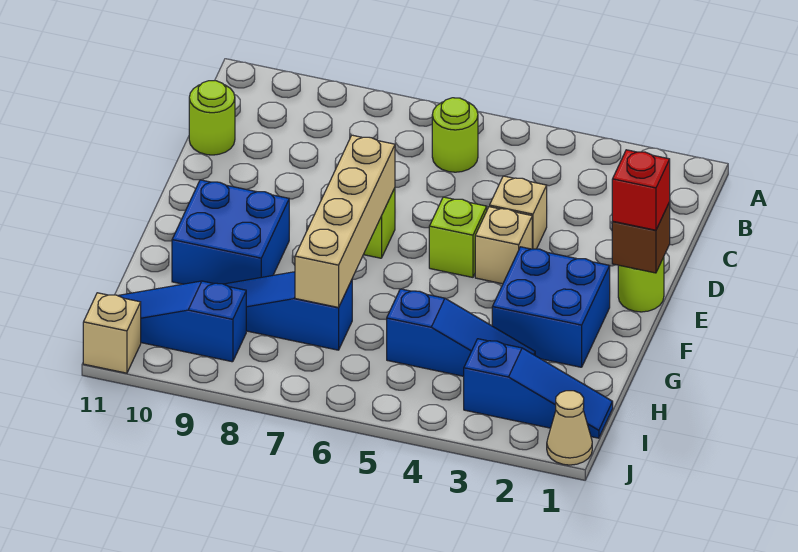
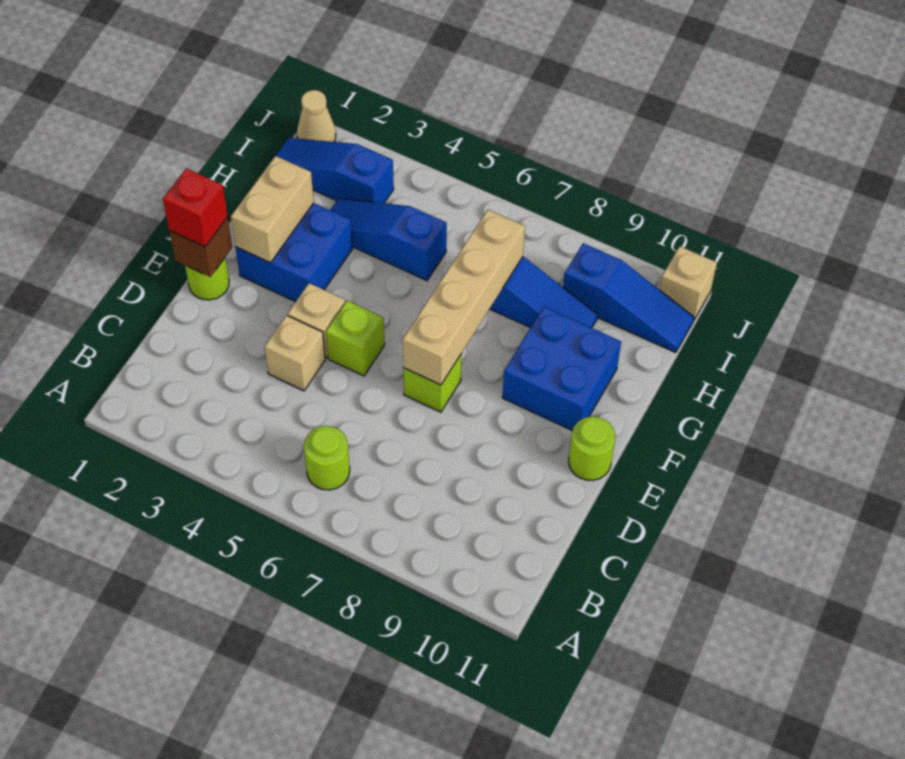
lime round brick C11 level 1 -> lime round brick E11 level 1
none -> tan brick F2:G2 level 2

